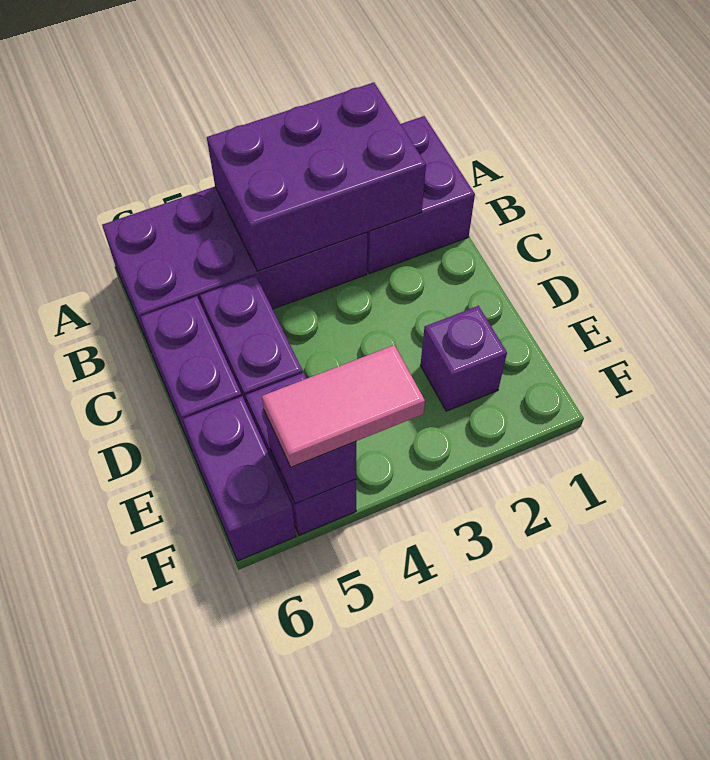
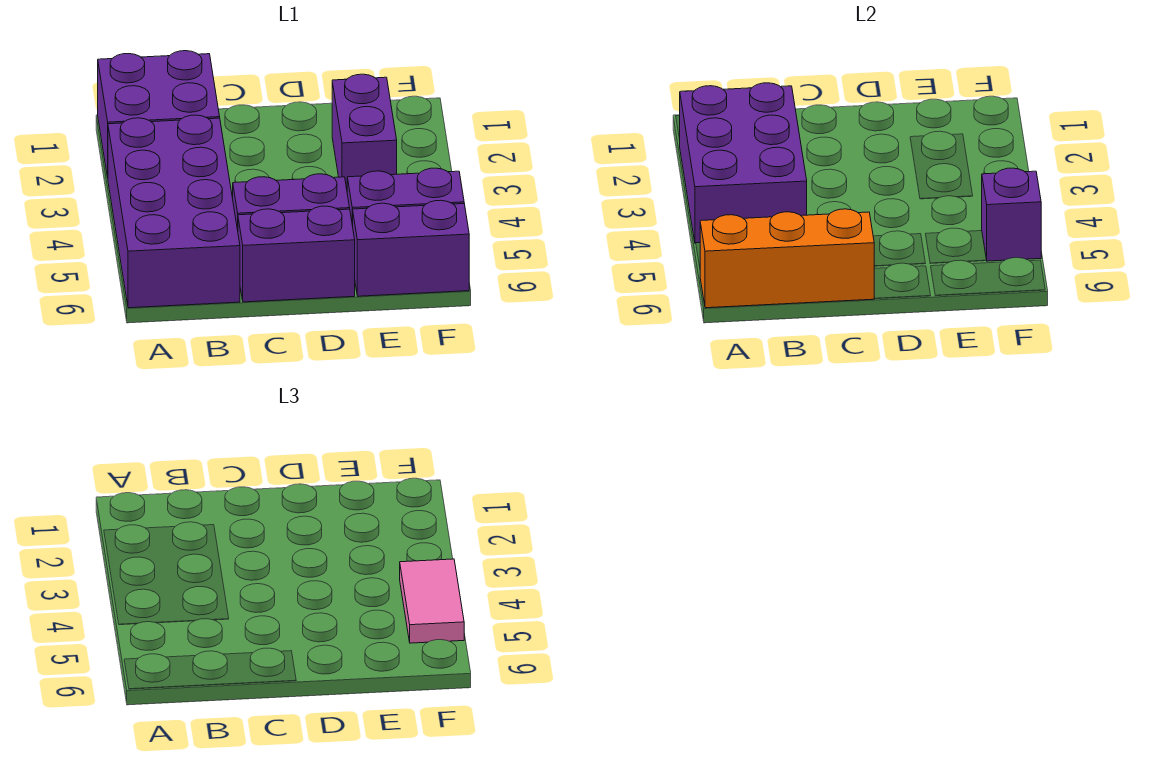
none -> orange brick A6:C6 level 2
purple brick E2 level 1 -> purple brick E2:E3 level 1

